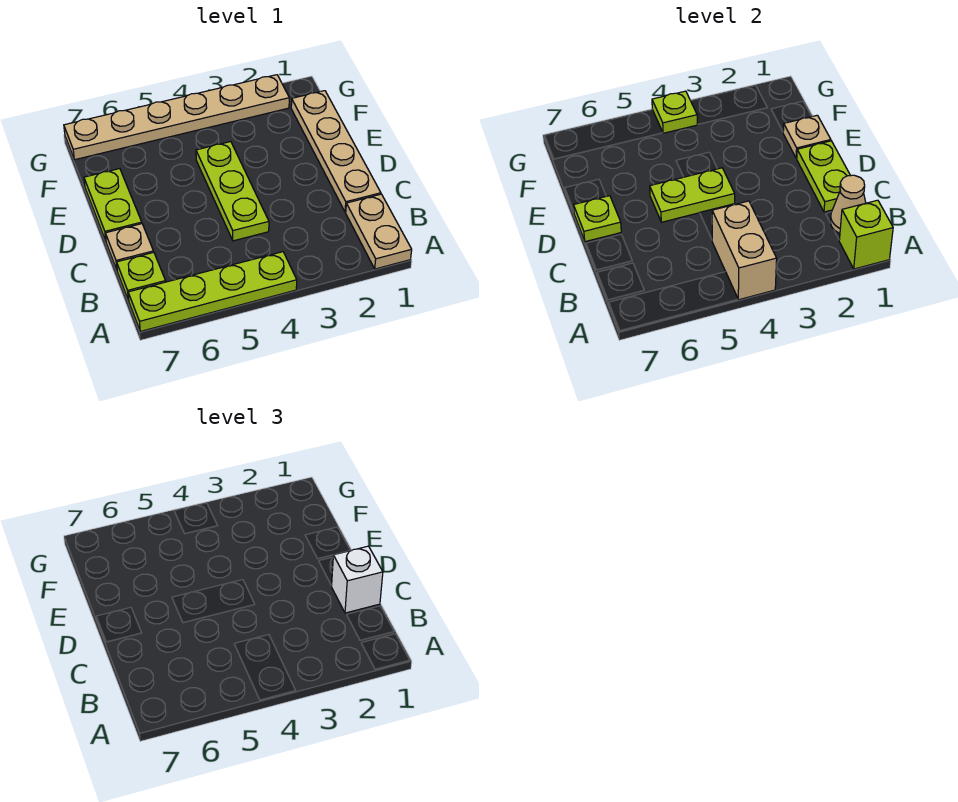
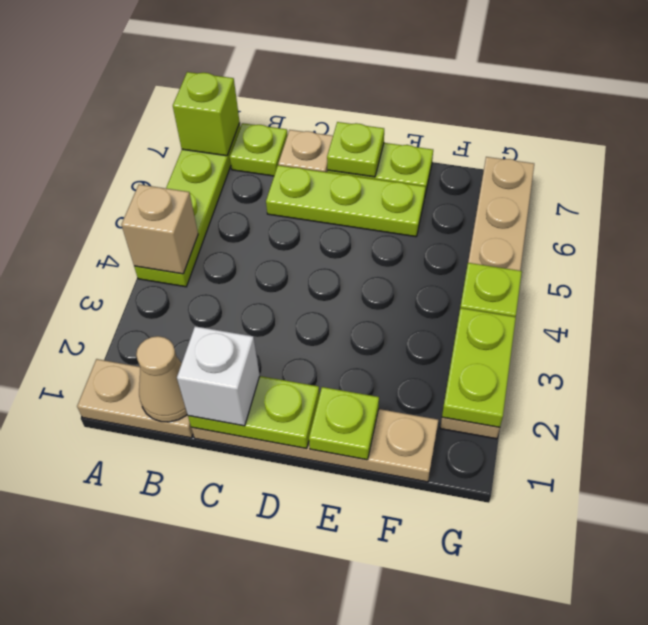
lime brick A1 level 2 -> lime brick A7 level 2
tan brick A4:B4 level 2 -> tan brick A4 level 2
lime plate C4:E4 level 1 -> lime plate C6:E6 level 1
lime plate D4:D5 level 2 -> lime plate G2:G3 level 2
tan plate E1 level 2 -> lime plate E1 level 2

